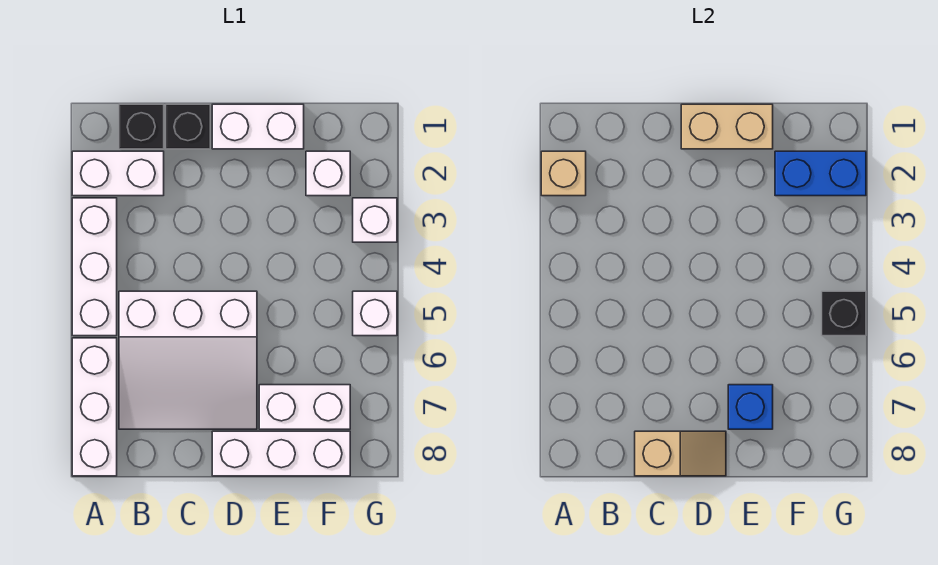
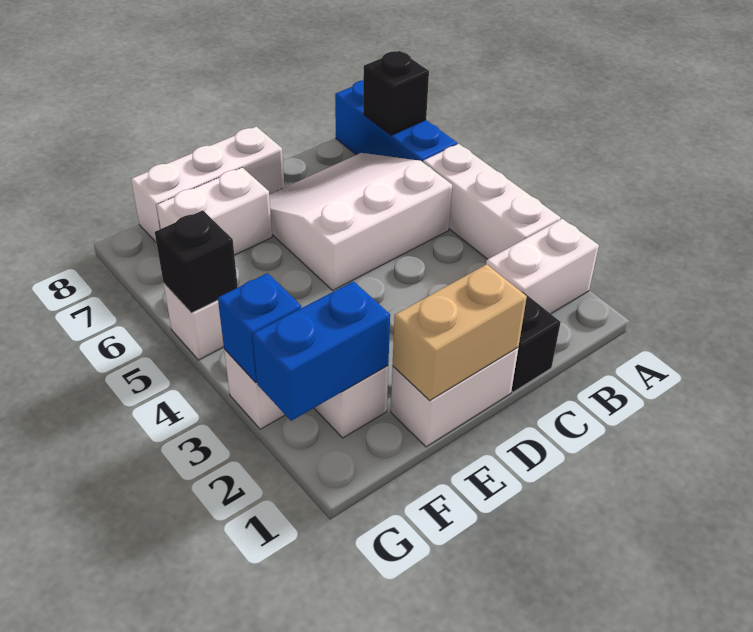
tan brick A2 level 2 -> none
white brick A6:A8 level 1 -> blue brick A6:A8 level 1
black brick B1 level 1 -> black brick A7 level 2
tan slope C8:D8 level 2 top C -> none
blue brick E7 level 2 -> blue brick G3 level 2

